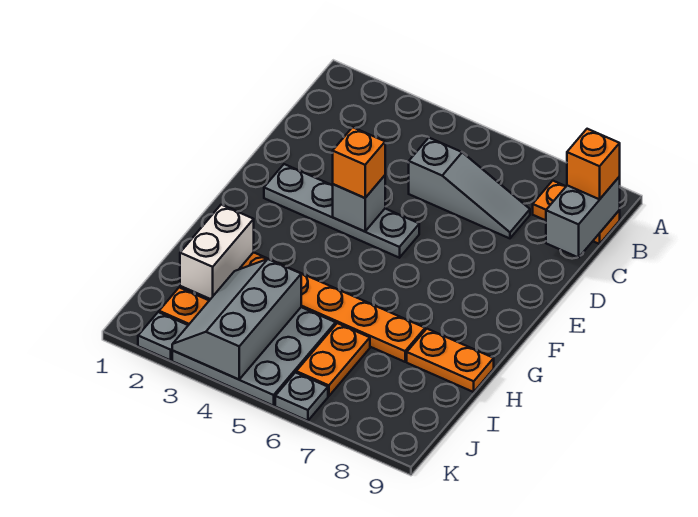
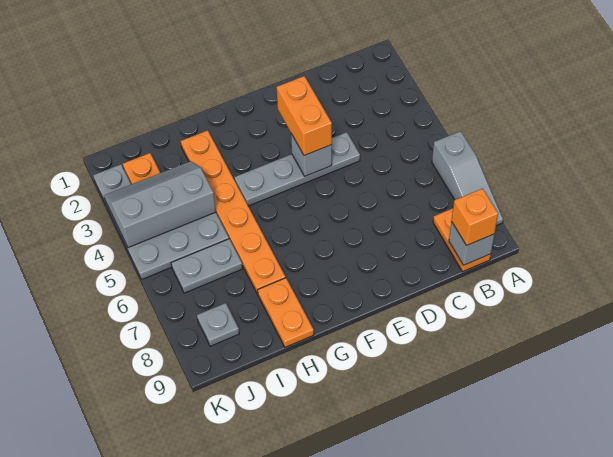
grey brick B9:C9 level 2 -> grey brick B9 level 2
grey slope C5:C7 level 1 top 5 -> grey slope A6:A8 level 1 top 6
grey plate E2:E5 level 1 -> grey plate D4:G4 level 1
orange brick E4 level 3 -> orange brick E3:E4 level 3
white brick H2:I2 level 2 -> none
orange plate I6:J6 level 1 -> grey plate I6:J6 level 1
grey plate K6 level 1 -> grey plate J8 level 1

